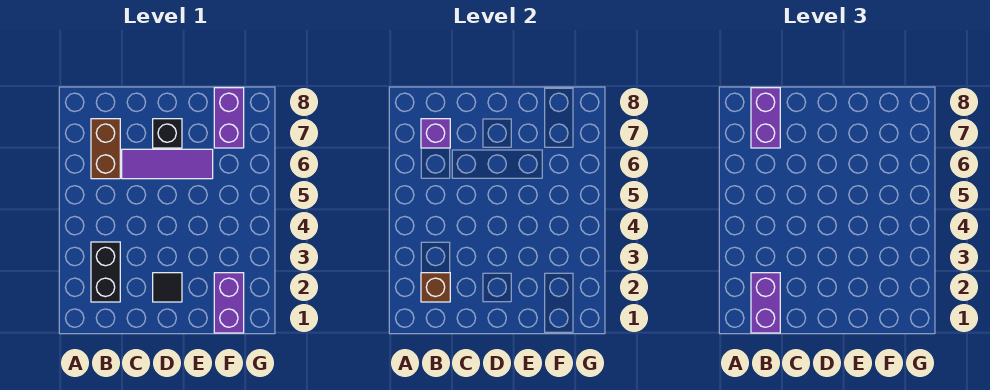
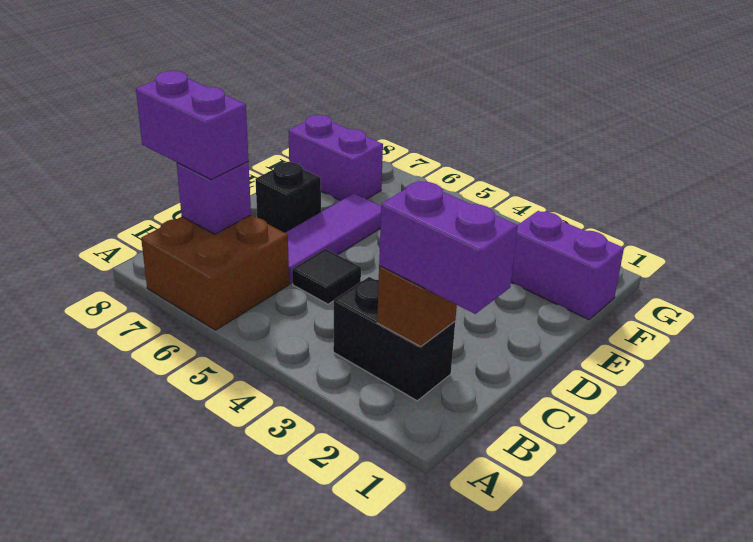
brown brick B6:B7 level 1 -> brown brick A6:B7 level 1
black tile D2 level 1 -> black tile C5 level 1

